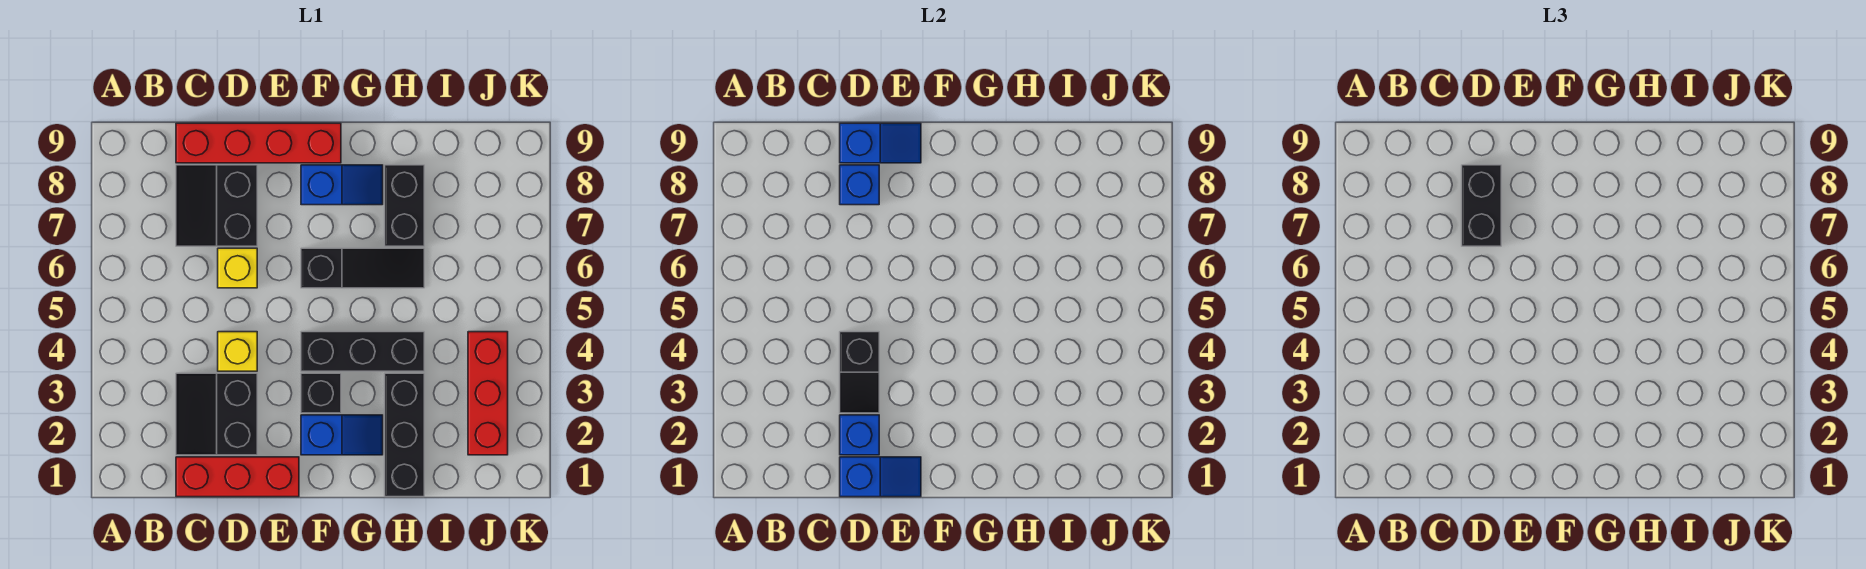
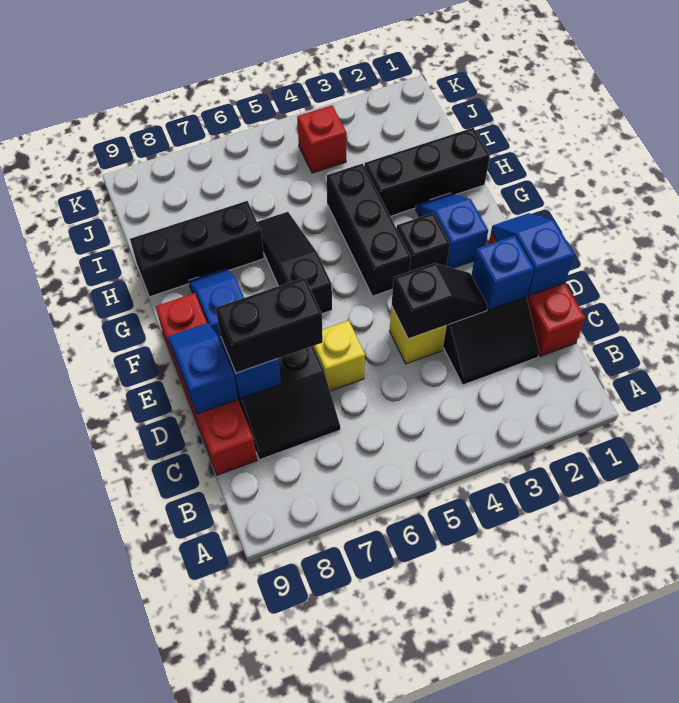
black brick H7:H8 level 1 -> black brick H7:H9 level 1
red brick J2:J4 level 1 -> red brick J4 level 1

